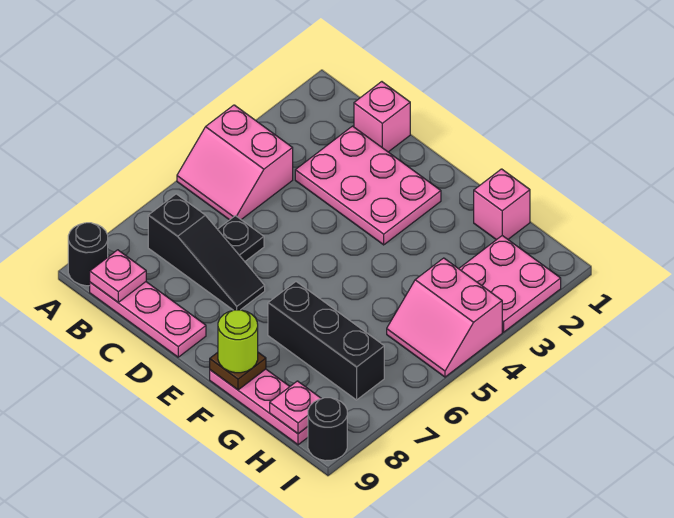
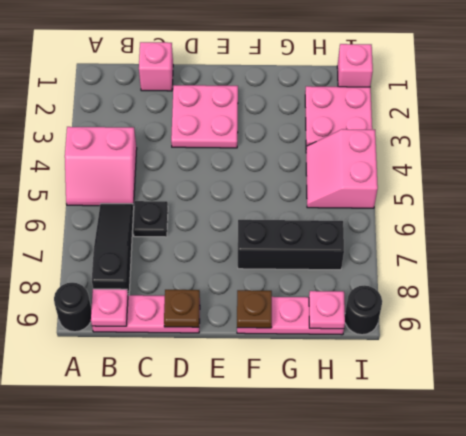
black slope B7:D7 level 1 top B -> black slope B6:B8 level 1 top 8
pink plate C2:E3 level 1 -> pink plate D2:E3 level 1
none -> brown plate D9 level 2
lime round brick F9 level 3 -> none
pink brick G1 level 1 -> pink brick I1 level 1
pink slope H4:I5 level 1 top 4 -> pink slope H4:I5 level 1 top I

